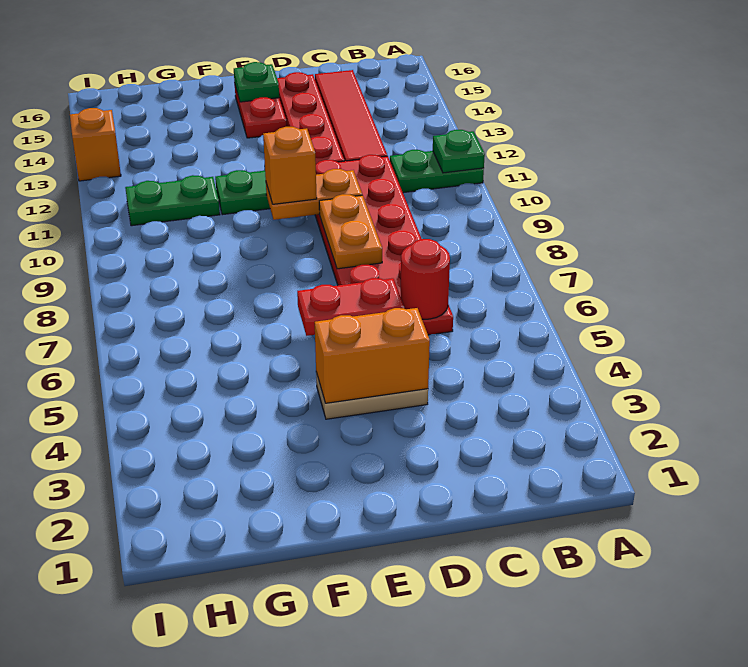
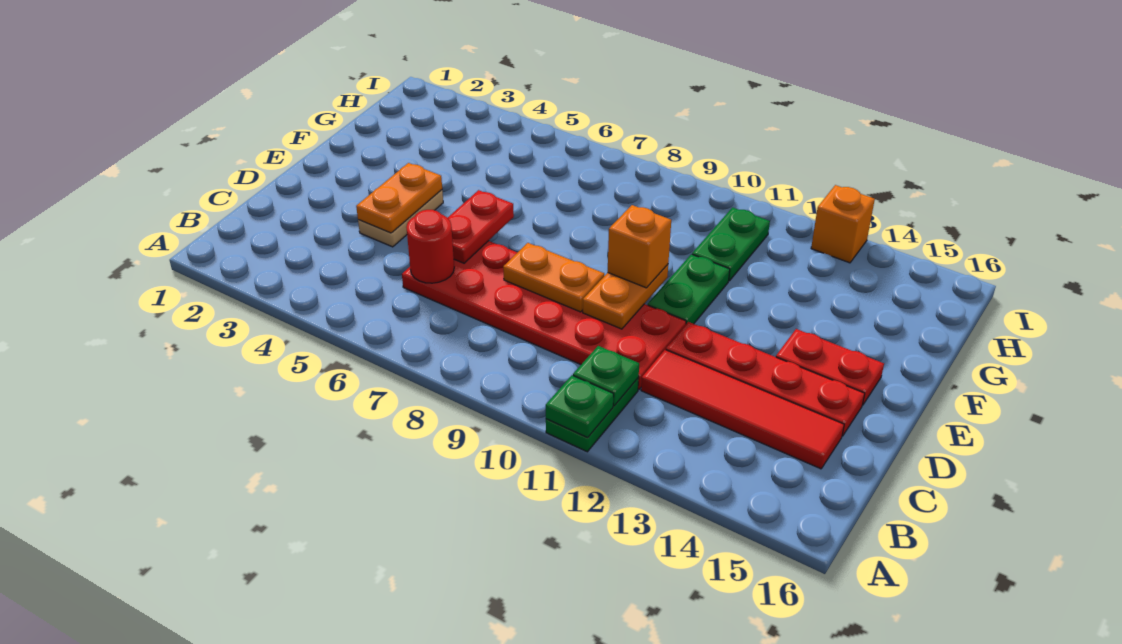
orange brick D4:E4 level 2 -> orange plate D4:E4 level 2
green plate E15 level 2 -> green plate B11 level 2

